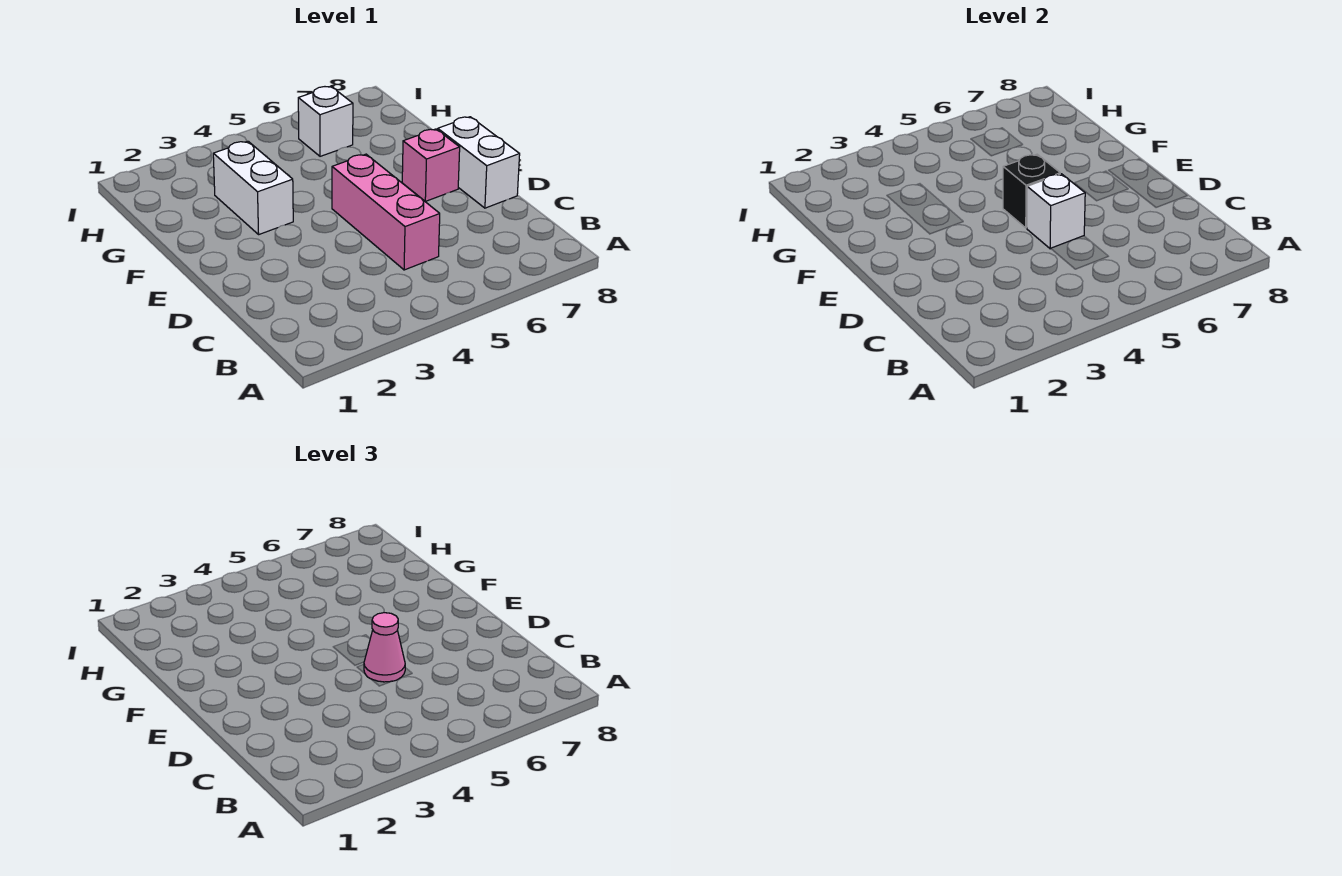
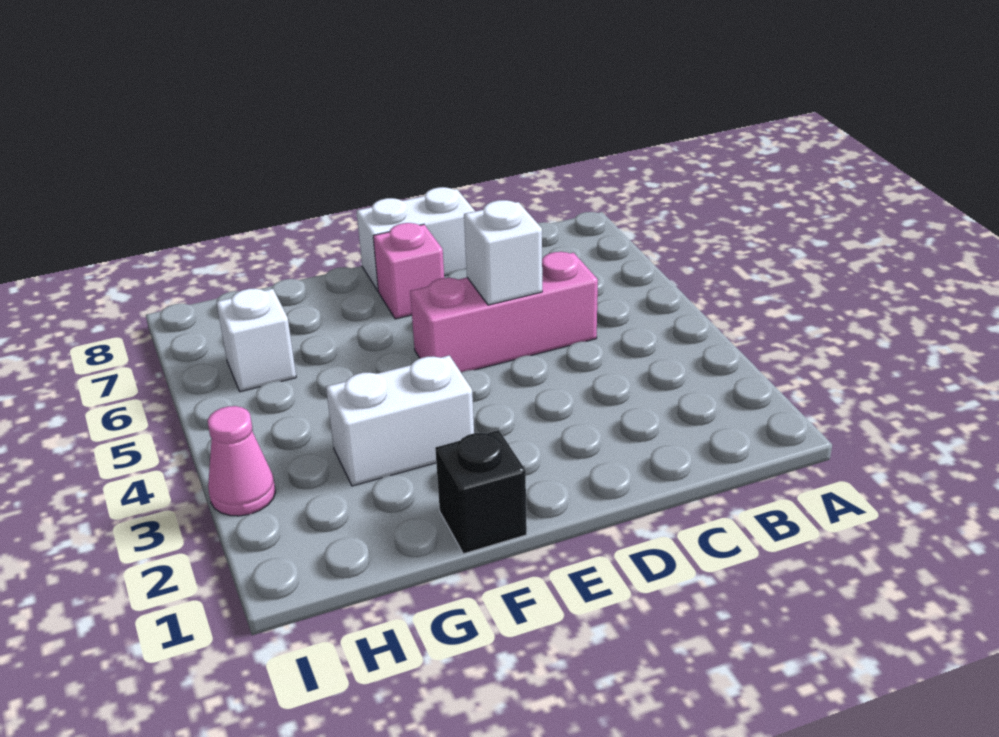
pink cone D5 level 3 -> pink cone I3 level 1
black brick E5 level 2 -> black brick F1 level 1

